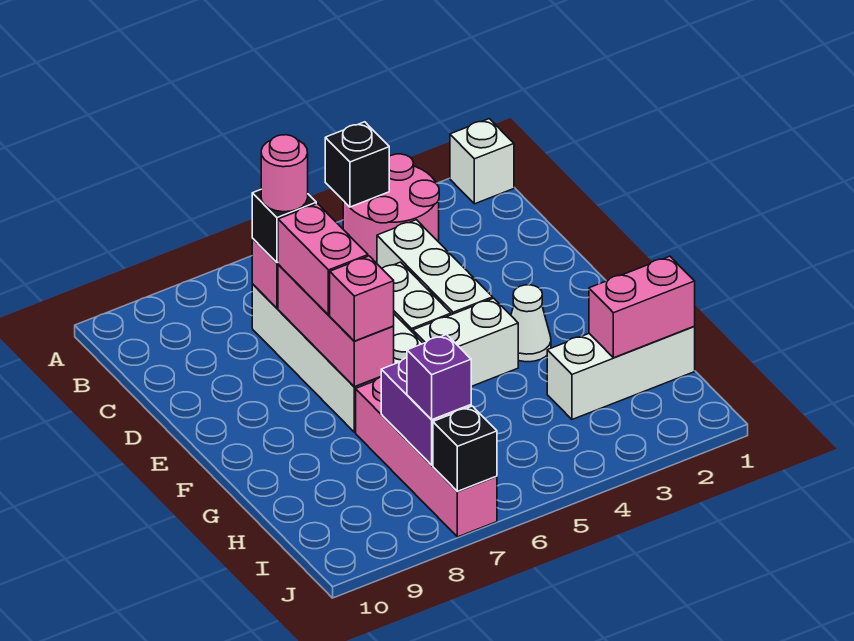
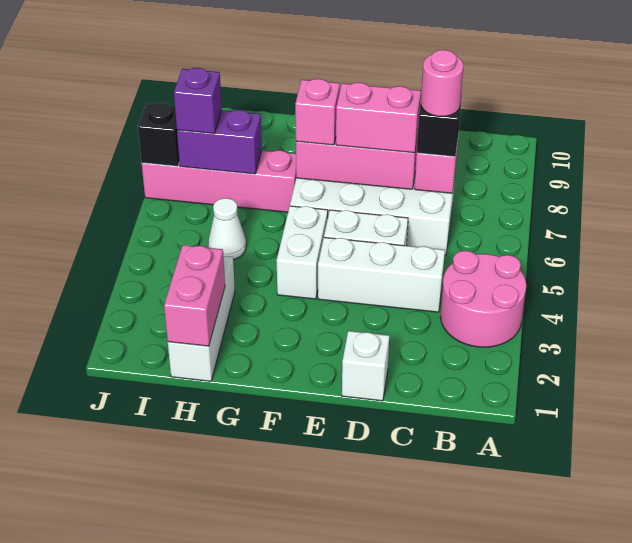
white brick A1 level 1 -> white brick D1 level 1
black brick A4 level 2 -> none
white cone F3 level 1 -> white cone H5 level 1

